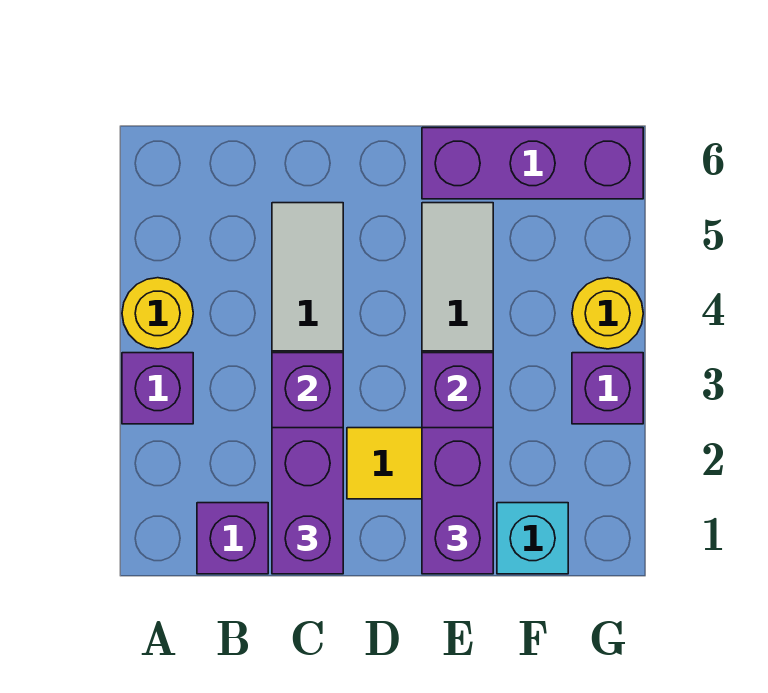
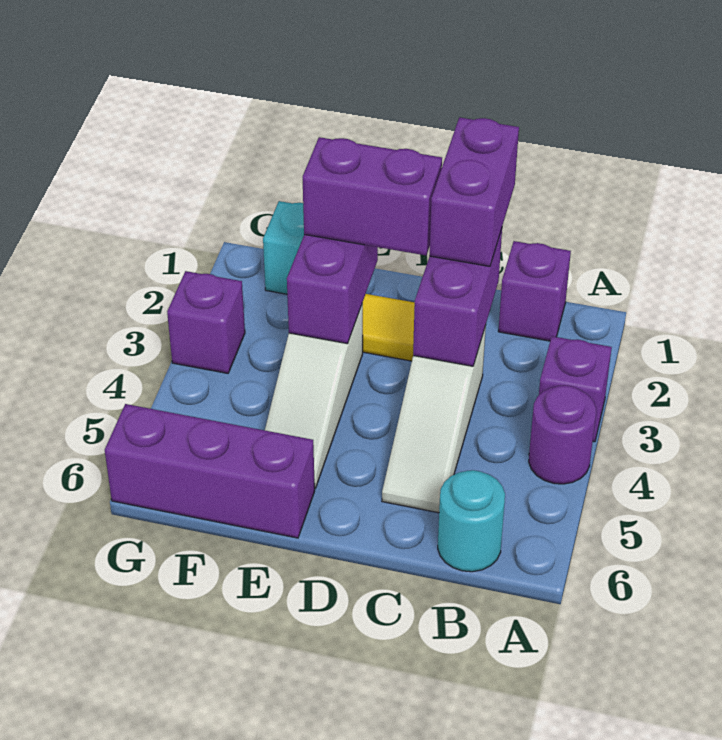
yellow round brick A4 level 1 -> purple round brick A4 level 1
none -> cyan round brick B6 level 1
purple brick E1:E2 level 3 -> purple brick D2:E2 level 3
yellow round brick G4 level 1 -> none

